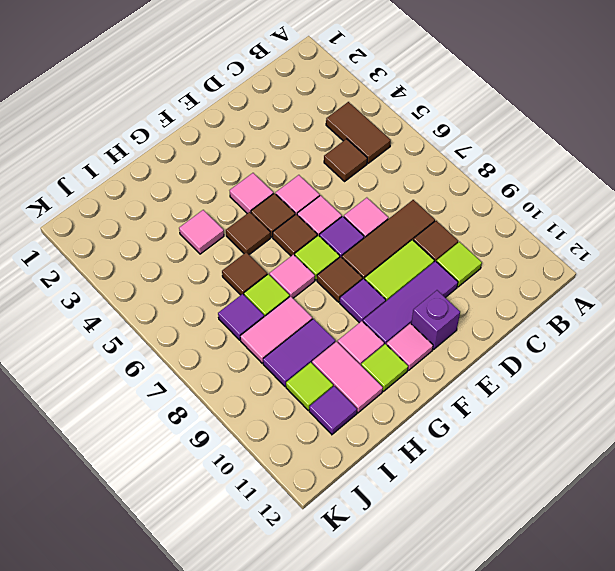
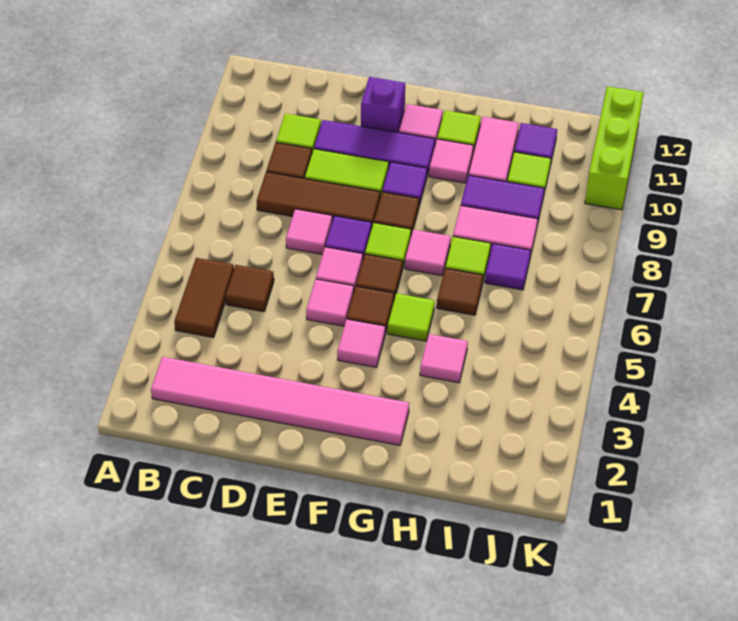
none -> pink tile B2:G2 level 1
brown tile G5 level 1 -> lime tile G5 level 1
none -> lime brick K10:K12 level 1

